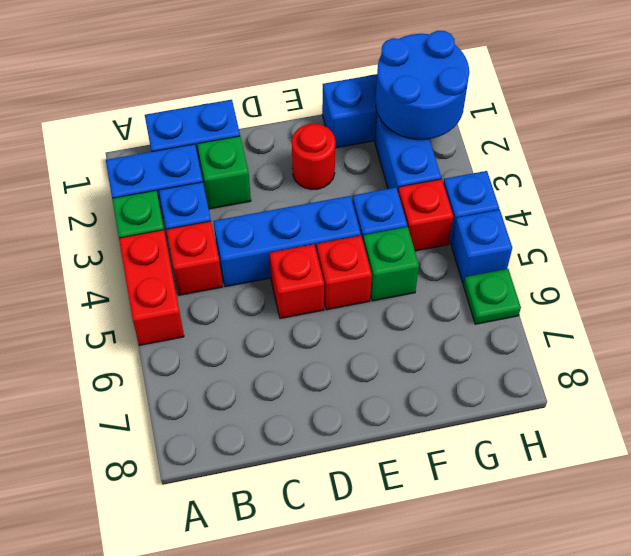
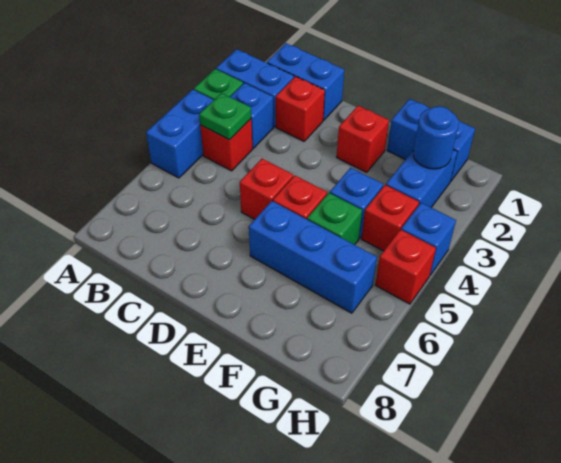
red brick A4:A5 level 1 -> blue brick A4:A5 level 1
green brick C2 level 1 -> red brick C2 level 1
blue brick C4:E4 level 1 -> blue brick E6:G6 level 1
red round brick E2 level 1 -> red brick E2 level 1
blue round brick G1:H2 level 2 -> blue round brick G2 level 2
blue brick H5 level 1 -> red brick H5 level 1
green plate H6 level 1 -> green plate B4 level 2

